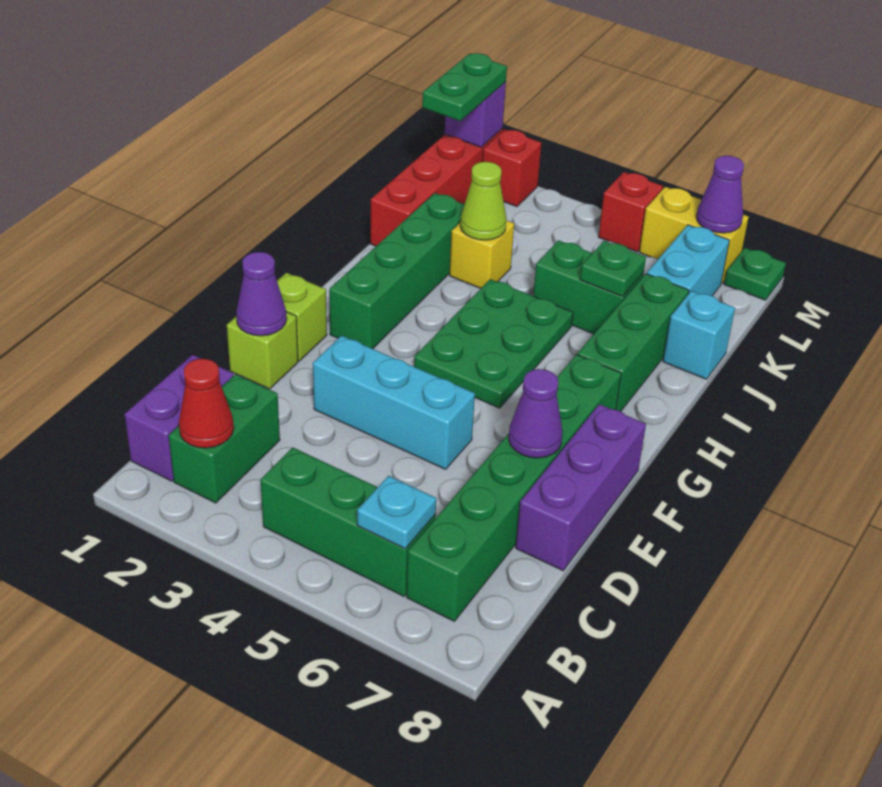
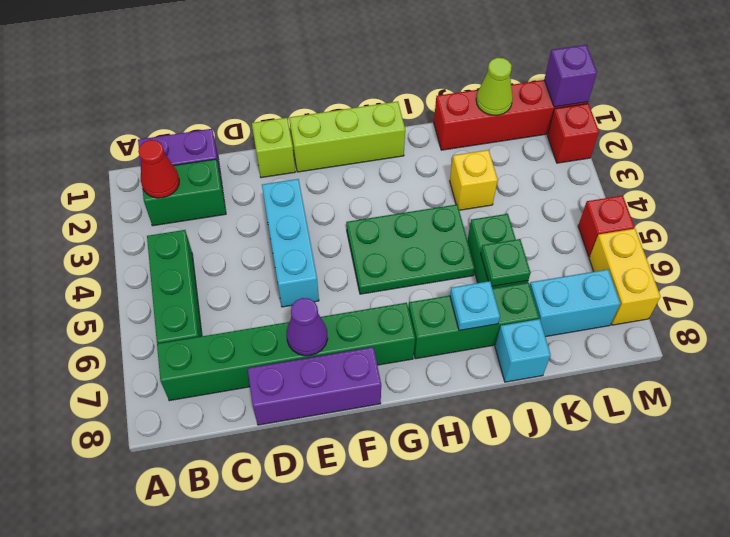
cyan plate B6 level 2 -> cyan plate I7 level 2
purple cone E1 level 2 -> none
lime brick F1 level 1 -> lime brick F1:H1 level 1
green brick G2:J2 level 1 -> none
lime cone J3 level 2 -> lime cone K1 level 2
green plate L1:M1 level 3 -> none
purple cone M7 level 2 -> none
green plate M8 level 1 -> none

